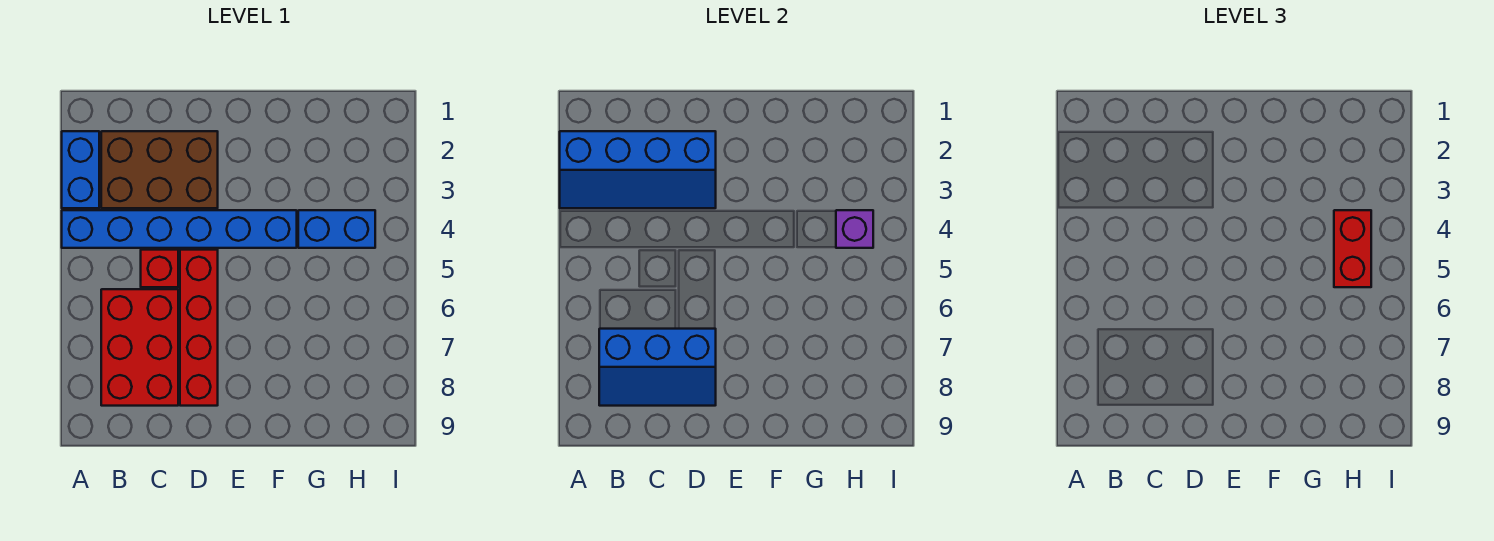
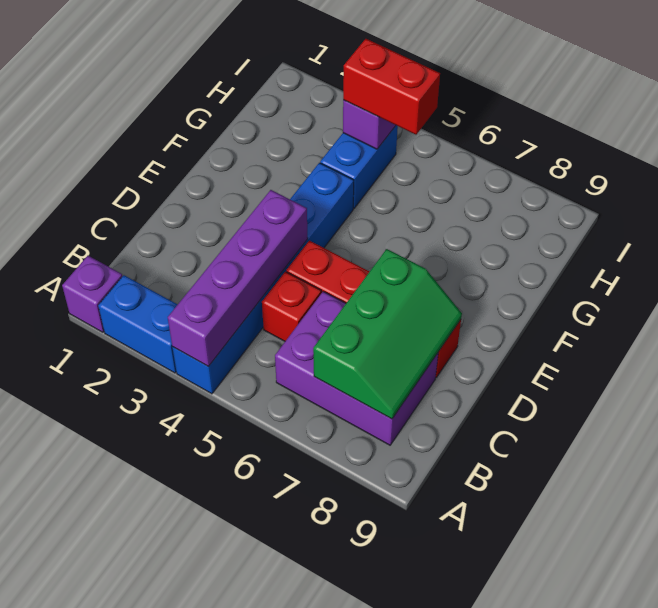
none -> purple brick A1 level 1
blue slope A2:D3 level 2 top 2 -> none
none -> purple brick A4:D4 level 2
brown brick B2:D3 level 1 -> none
red brick B6:C8 level 1 -> purple brick B6:C8 level 1
blue slope B7:D8 level 2 top 7 -> green slope B7:D8 level 2 top 7

